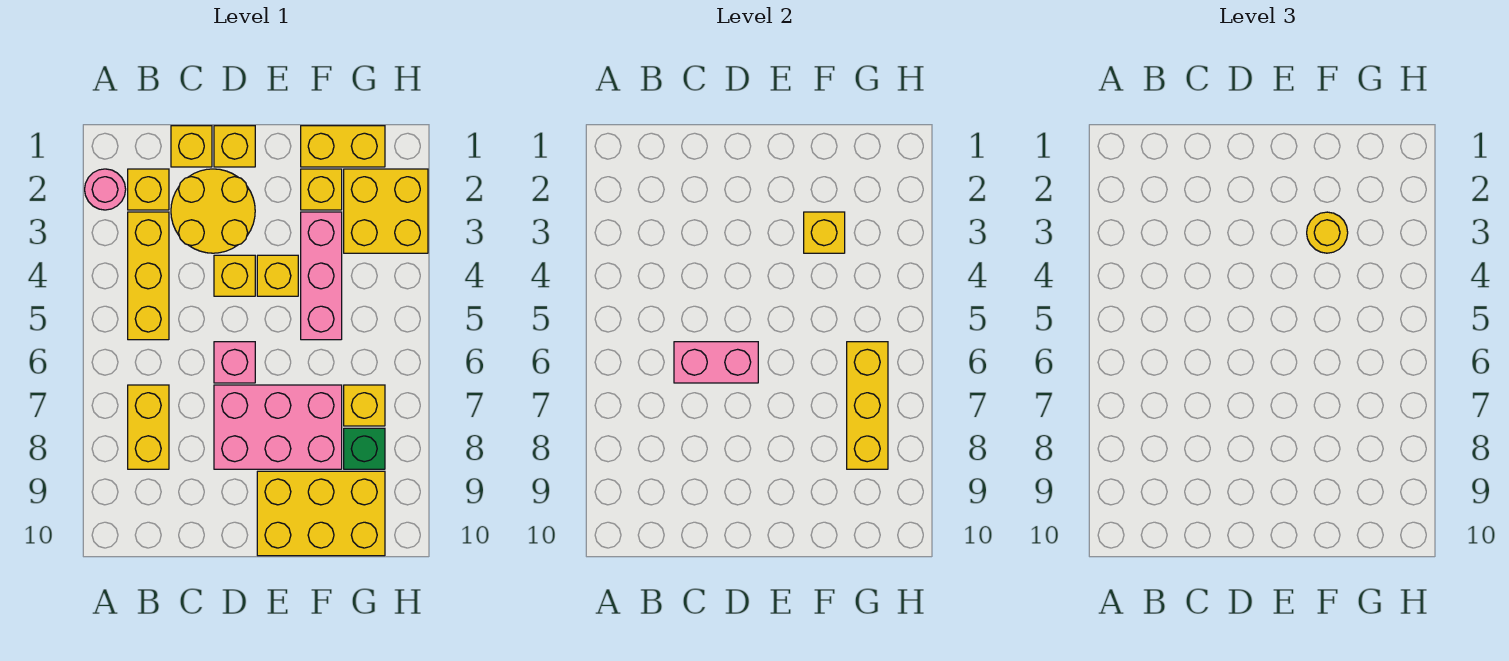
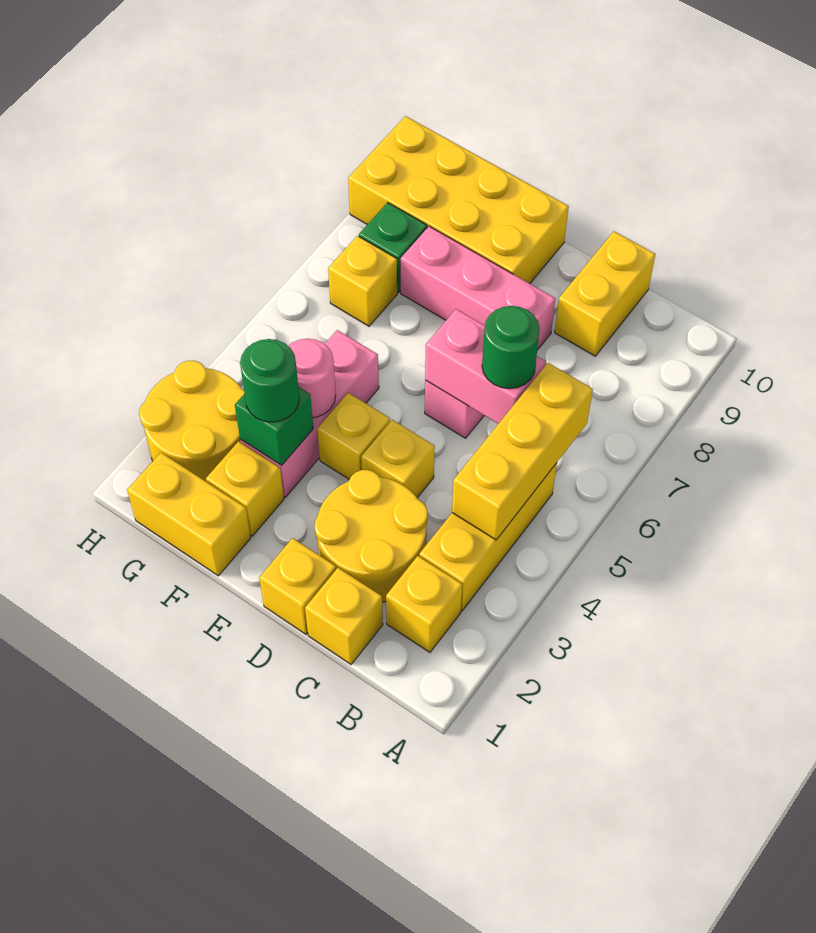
pink round brick A2 level 1 -> pink round brick F4 level 2
yellow brick B7:B8 level 1 -> yellow brick C9:C10 level 1
none -> green round brick C6 level 3
pink brick D7:F8 level 1 -> pink brick D8:F8 level 1
yellow brick E9:G10 level 1 -> yellow brick E9:H10 level 1
yellow brick F3 level 2 -> green brick F3 level 2
yellow round brick F3 level 3 -> green round brick F3 level 3
yellow brick G2:H3 level 1 -> yellow round brick G2:H3 level 1
yellow brick G6:G8 level 2 -> yellow brick B4:B6 level 2

